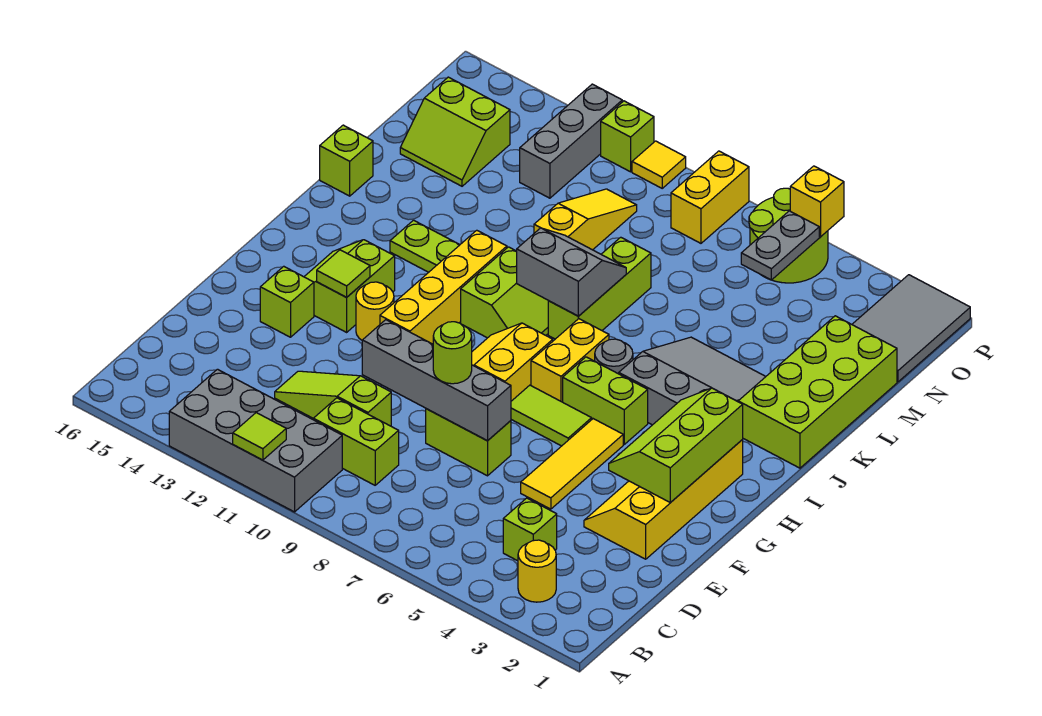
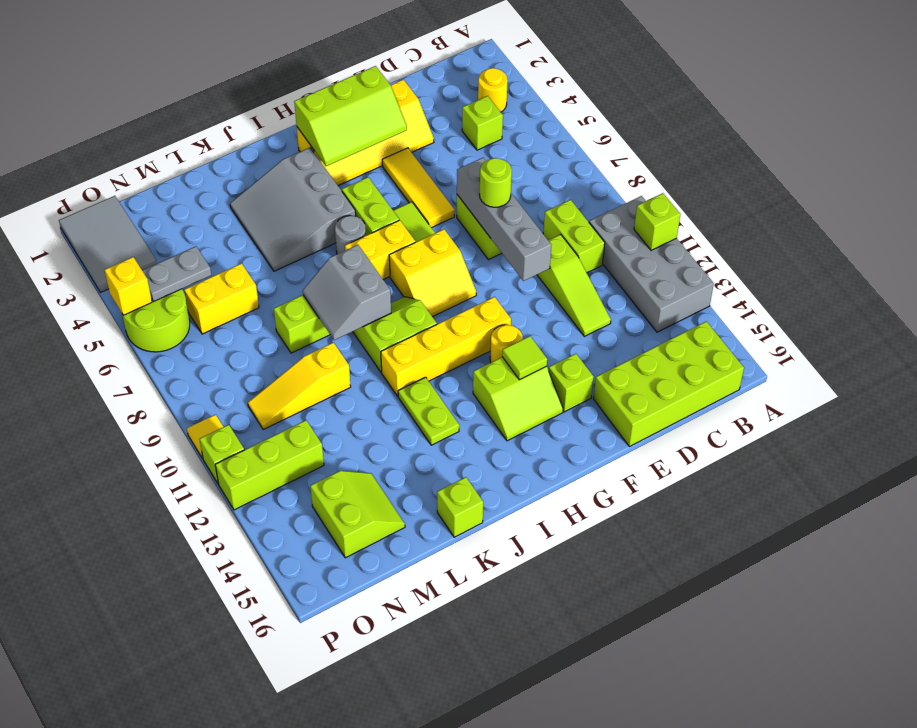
lime tile A11 level 2 -> lime brick A11 level 2
yellow tile E5:G5 level 1 -> yellow tile F4:F6 level 1
lime brick J1:M2 level 1 -> lime brick B15:E16 level 1
grey tile N1:P2 level 1 -> grey tile O1:P3 level 1
grey brick N12:P12 level 1 -> lime brick N12:P12 level 1
yellow brick O8:P8 level 1 -> yellow brick M6:N6 level 1

